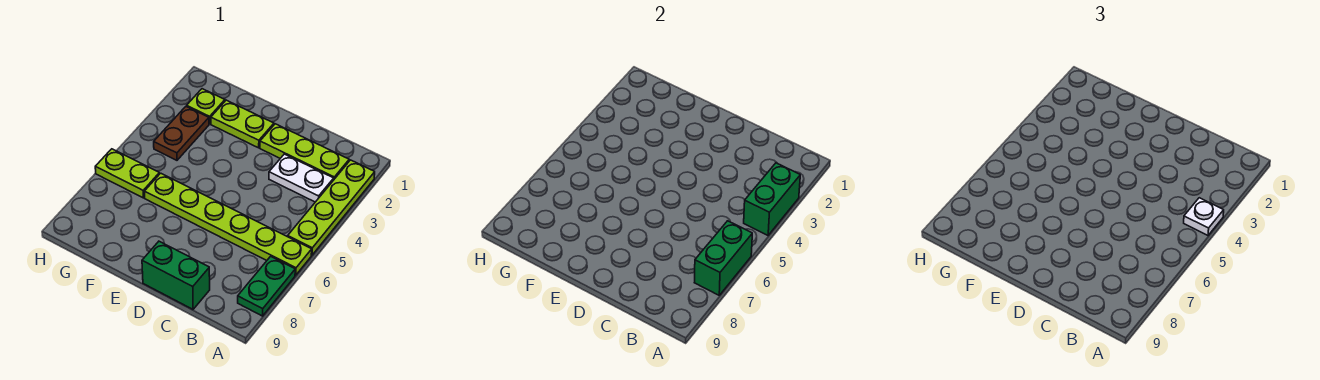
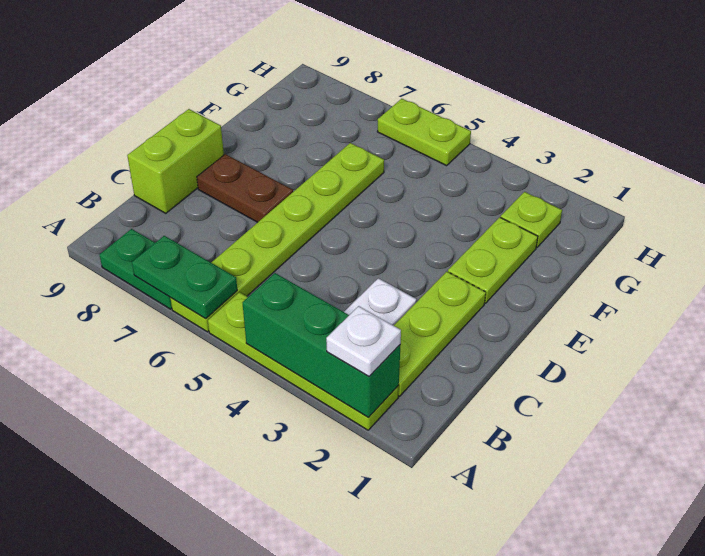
green brick A3:A4 level 2 -> green brick A2:A4 level 2
white plate A4 level 3 -> white plate A2 level 3
green brick A6:A7 level 2 -> green plate A6:A7 level 2
green brick C9:D9 level 1 -> lime brick C9:D9 level 1
brown plate G3:G4 level 1 -> brown plate D7:D8 level 1
lime plate G6:H6 level 1 -> lime plate H5:H6 level 1

